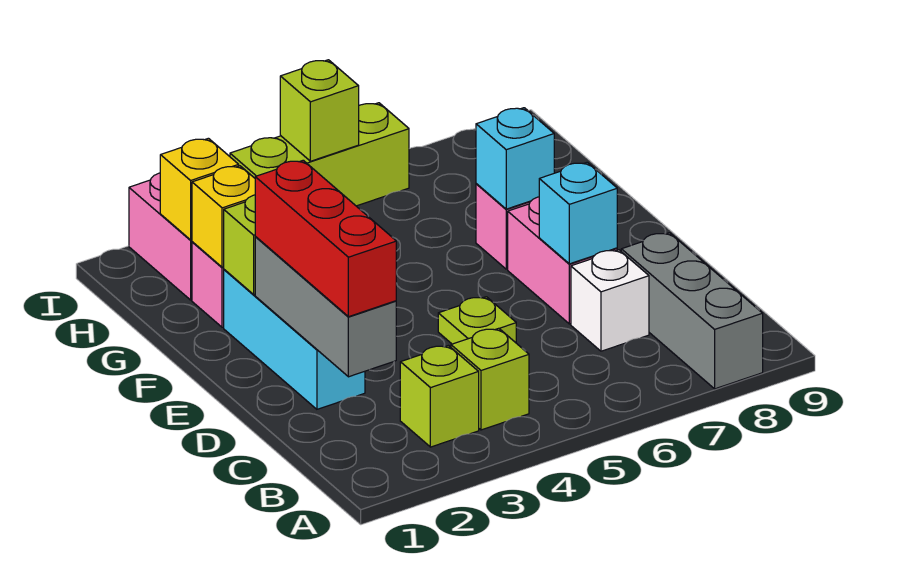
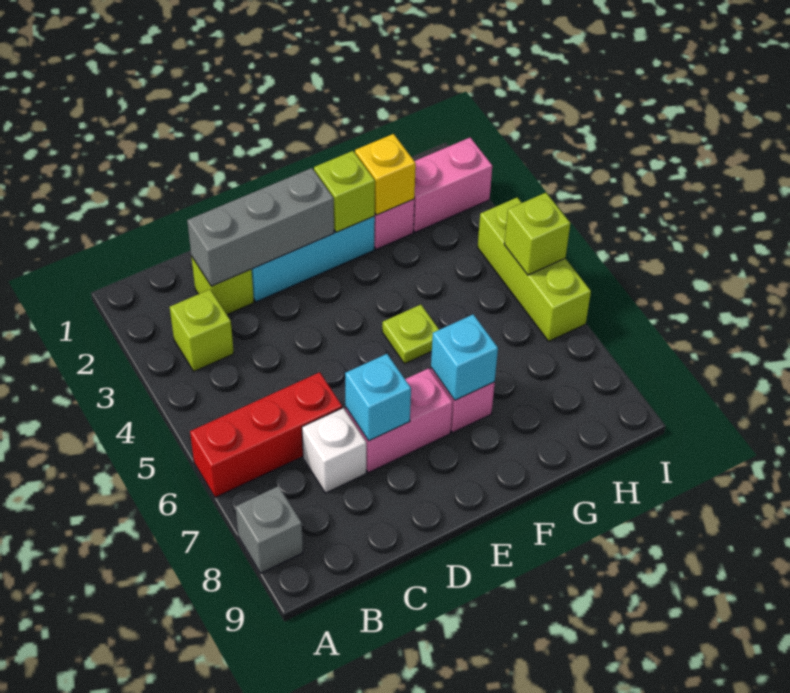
grey brick A8:C8 level 1 -> grey brick A8 level 1
lime brick B4 level 1 -> lime brick C2 level 1
red brick C2:E2 level 3 -> red brick A6:C6 level 1
lime plate D5 level 1 -> lime plate F5 level 1
yellow brick H2 level 2 -> none

